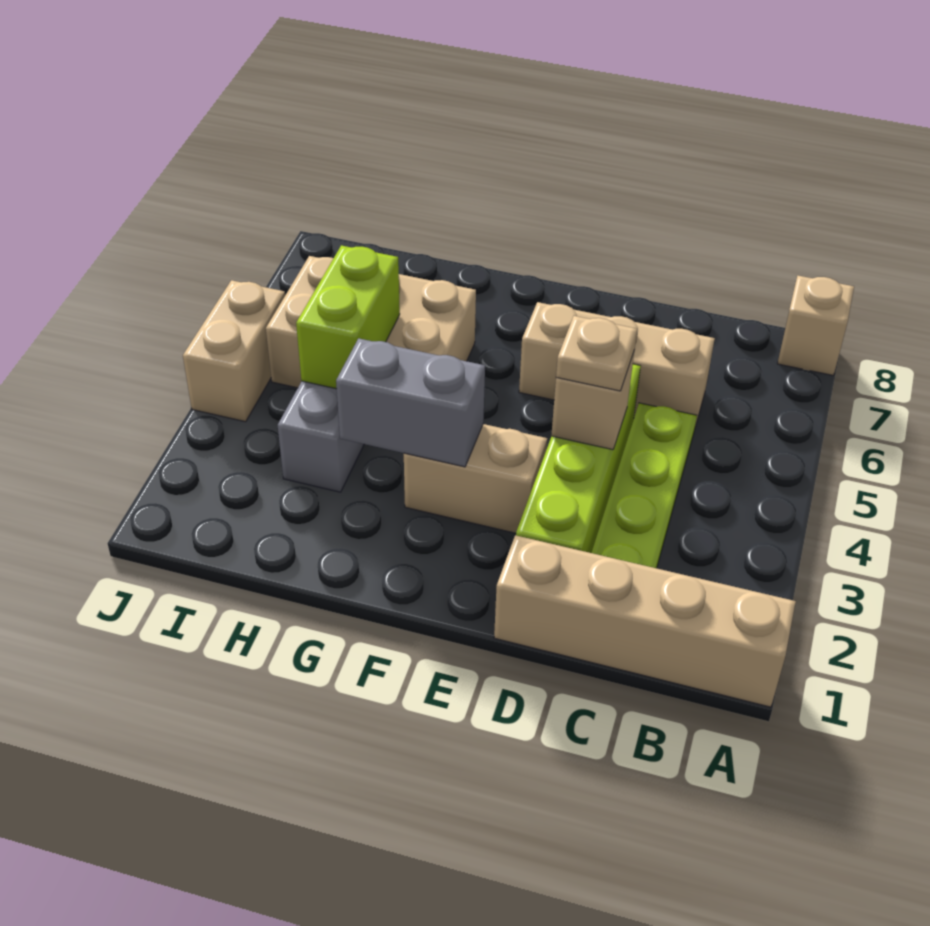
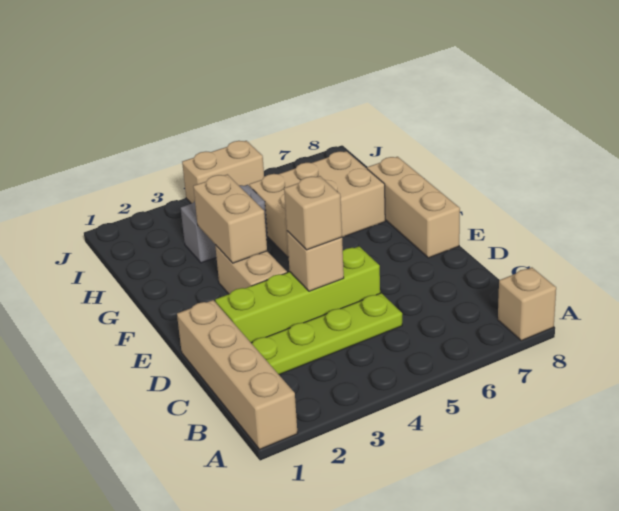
tan brick C6:E6 level 1 -> tan brick E8:G8 level 1
tan plate D4 level 3 -> tan brick D4 level 3
grey brick F3:G3 level 2 -> tan brick F3:G3 level 2
tan brick G5:I6 level 1 -> tan brick G5:H7 level 1
lime brick H4:H5 level 2 -> none

